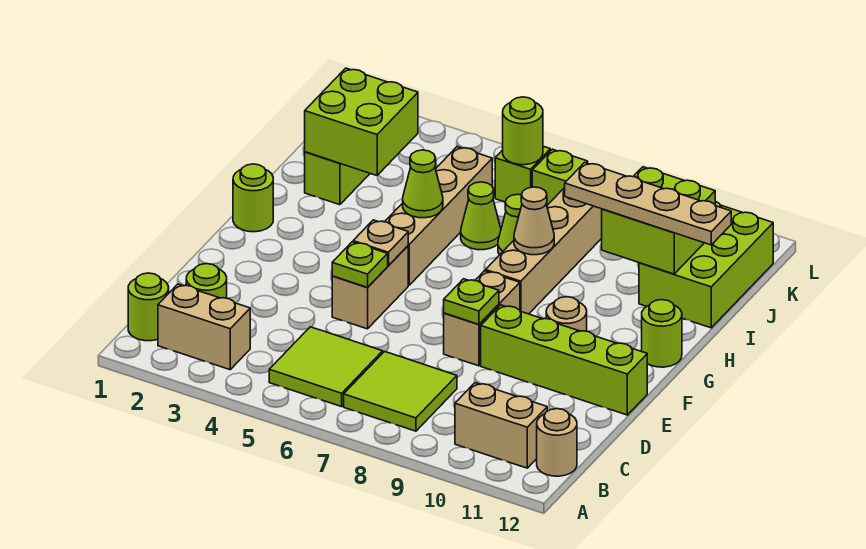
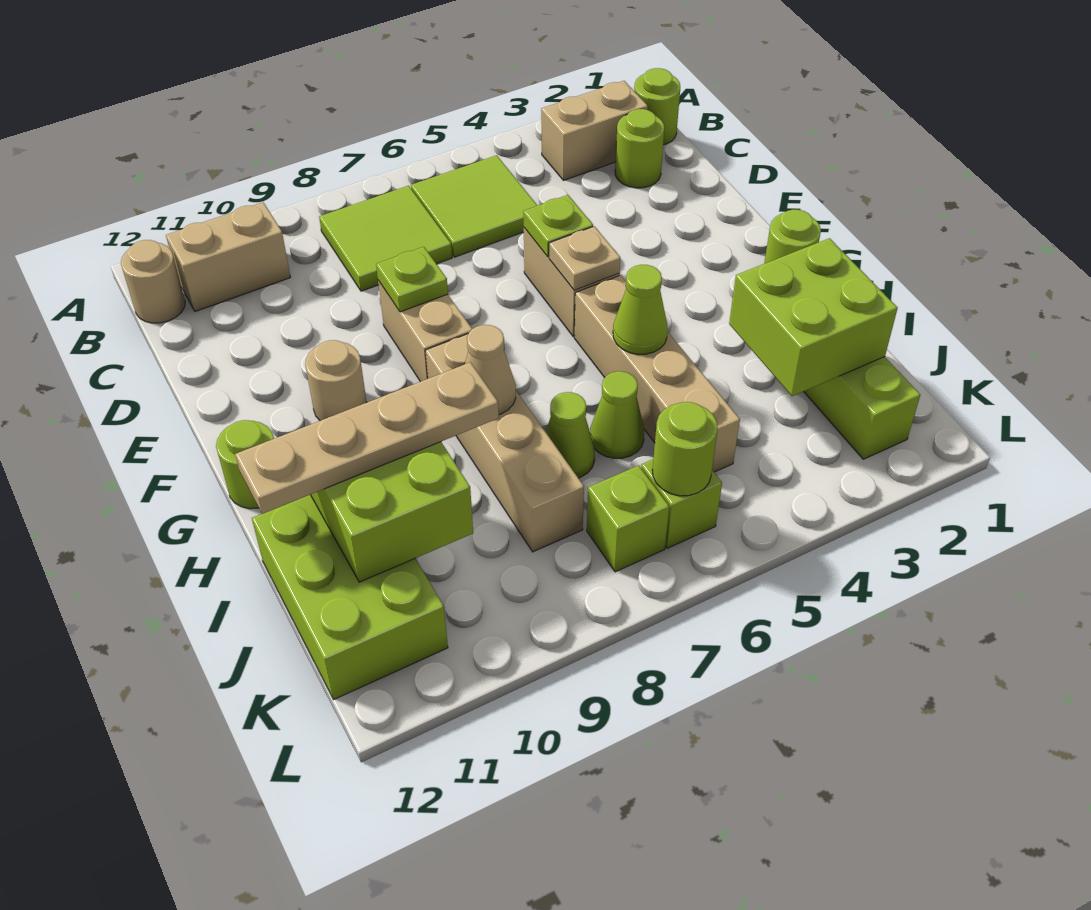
lime brick E9:E12 level 1 -> none

